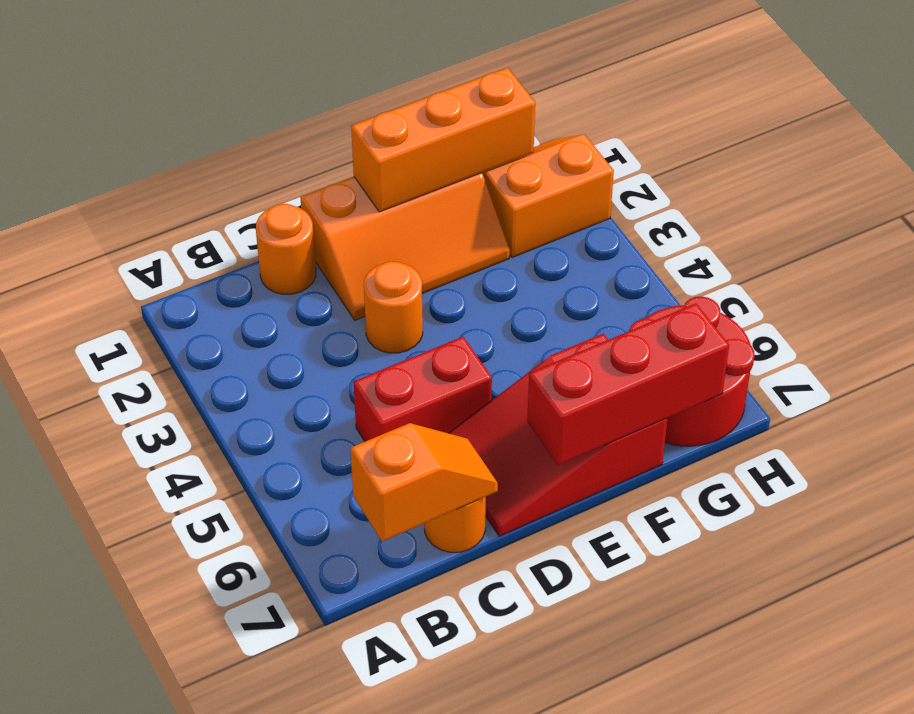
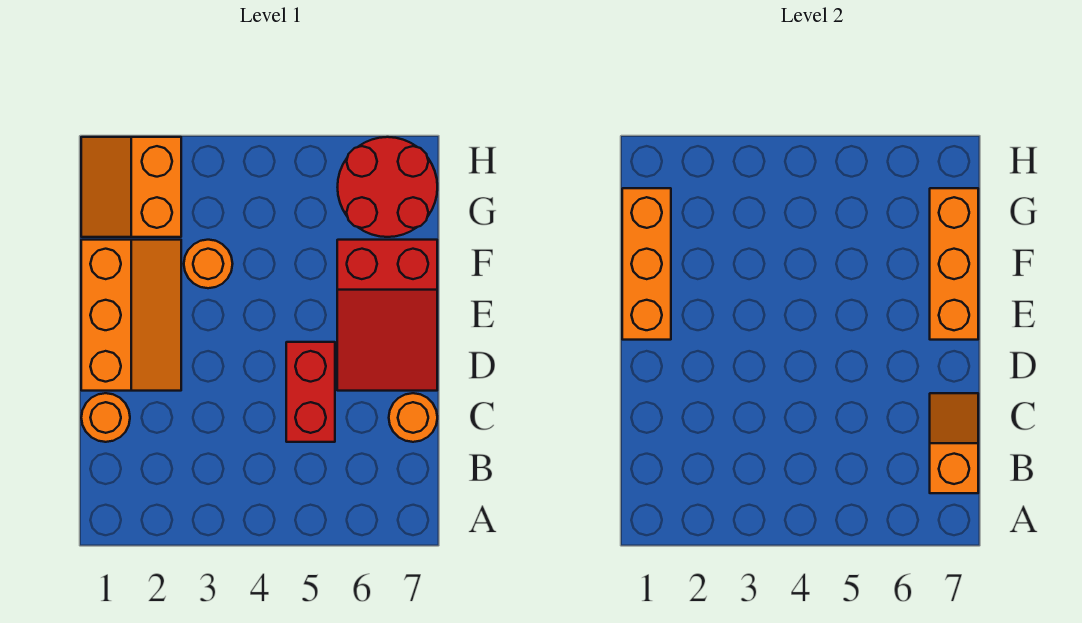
orange round brick D3 level 1 -> orange round brick F3 level 1
red brick E7:G7 level 2 -> orange brick E7:G7 level 2

